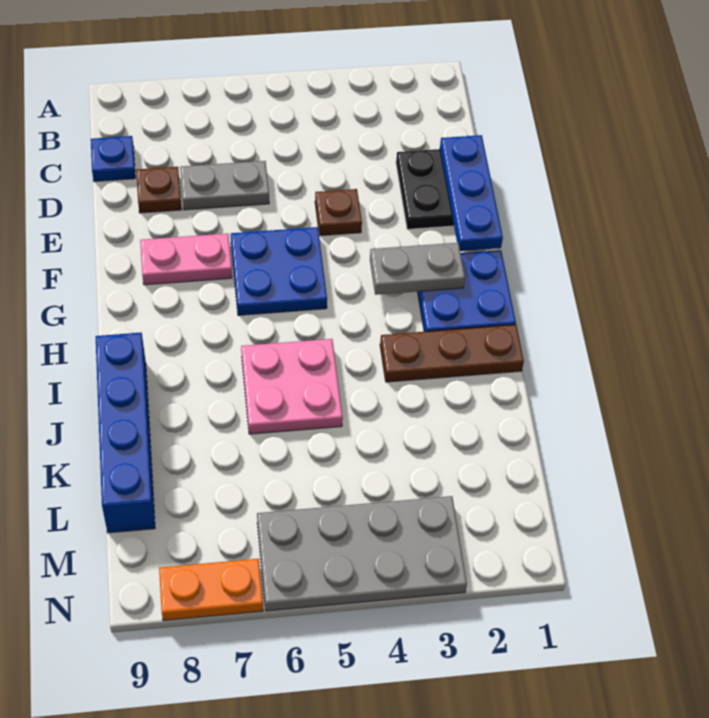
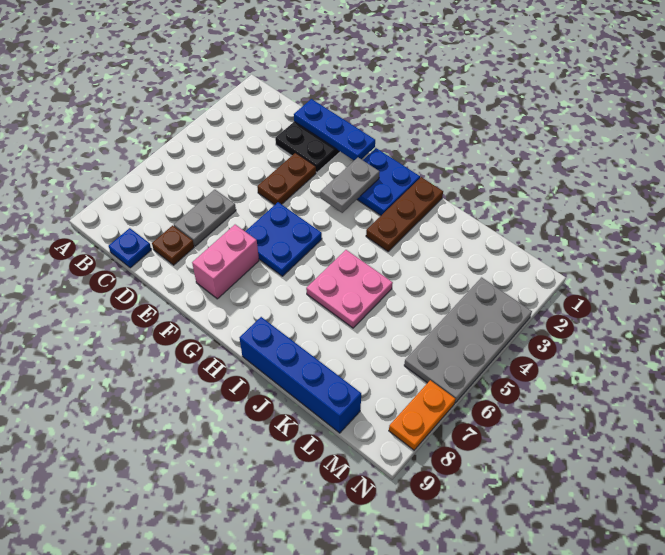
brown plate E4 level 1 -> brown plate E3:E4 level 1
pink plate F7:F8 level 1 -> pink brick F7:F8 level 1

